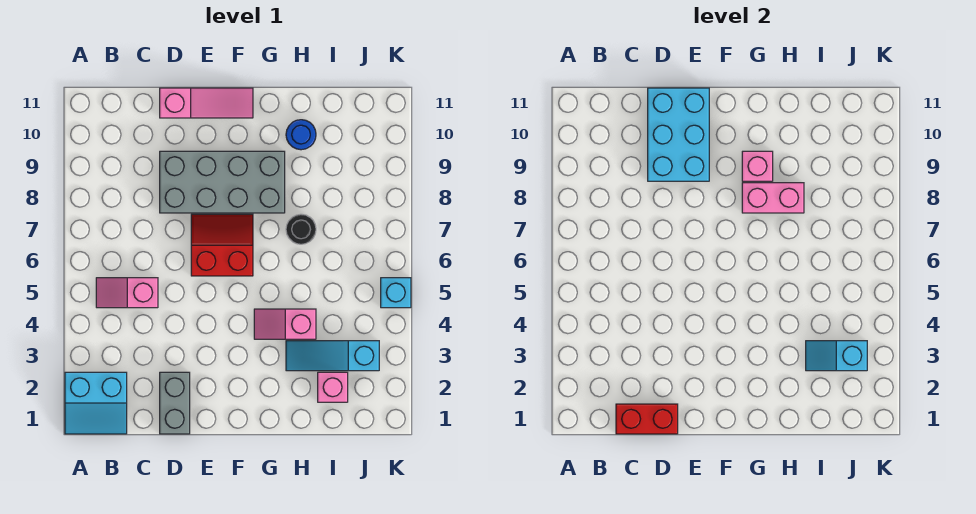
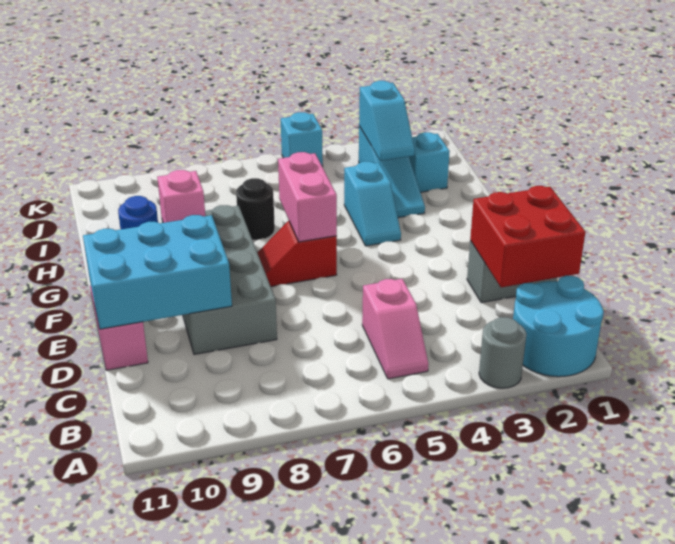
cyan slope A1:B2 level 1 top 2 -> cyan round brick A1:B2 level 1
none -> grey round brick A3 level 1
red brick C1:D1 level 2 -> red brick C1:D2 level 2
red slope E6:F7 level 1 top 6 -> red slope F6:F7 level 1 top 6
pink slope G4:H4 level 1 top H -> cyan slope G4:H4 level 1 top H
pink brick G8:H8 level 2 -> pink brick F6:G6 level 2
pink brick I2 level 1 -> cyan brick I2 level 1

